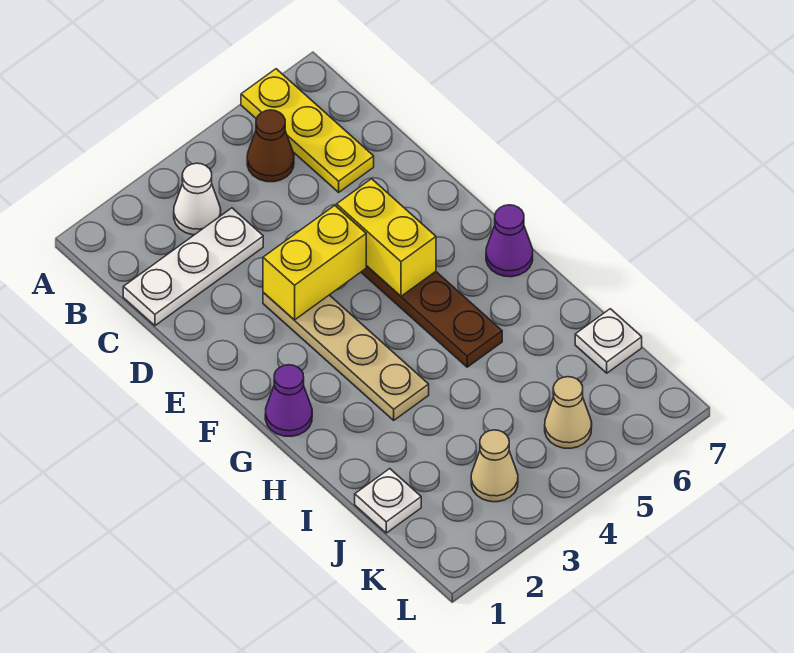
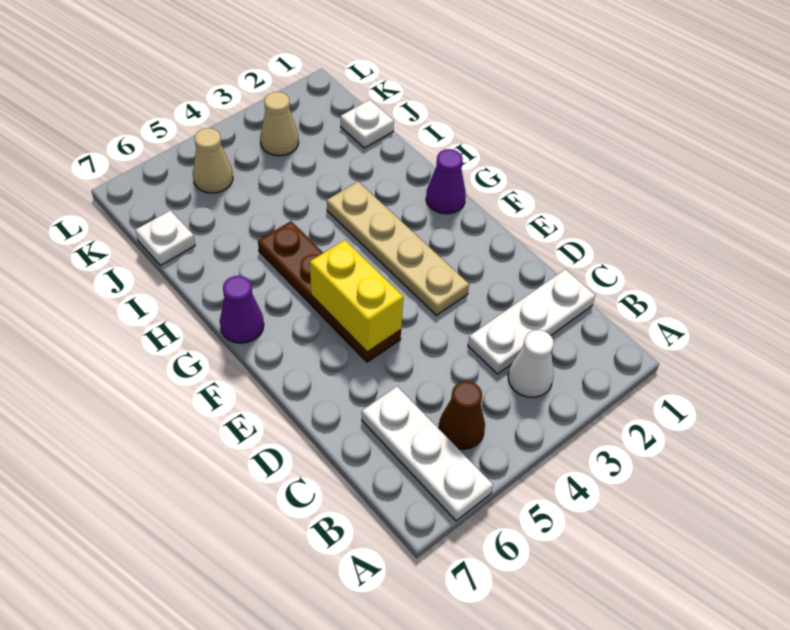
yellow plate A6:C6 level 1 -> white plate A6:C6 level 1
yellow brick E3:E4 level 2 -> none

